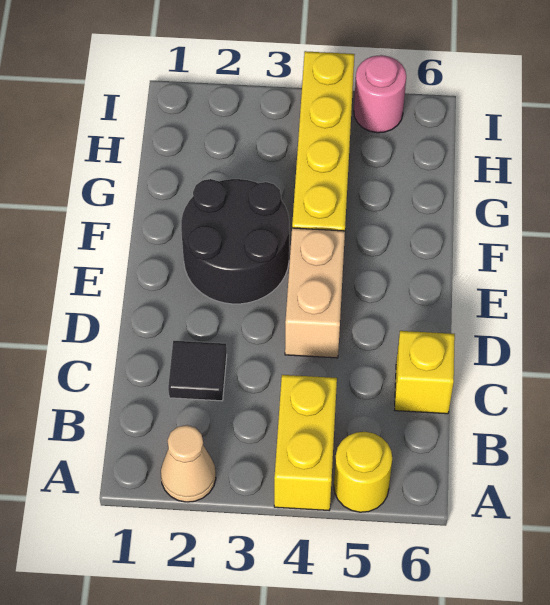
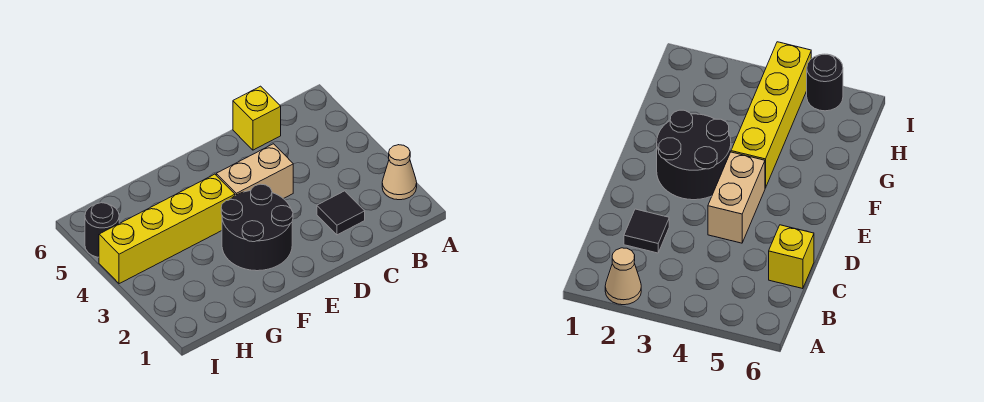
yellow brick A4:B4 level 1 -> none
yellow round brick A5 level 1 -> none
pink round brick I5 level 1 -> black round brick I5 level 1

